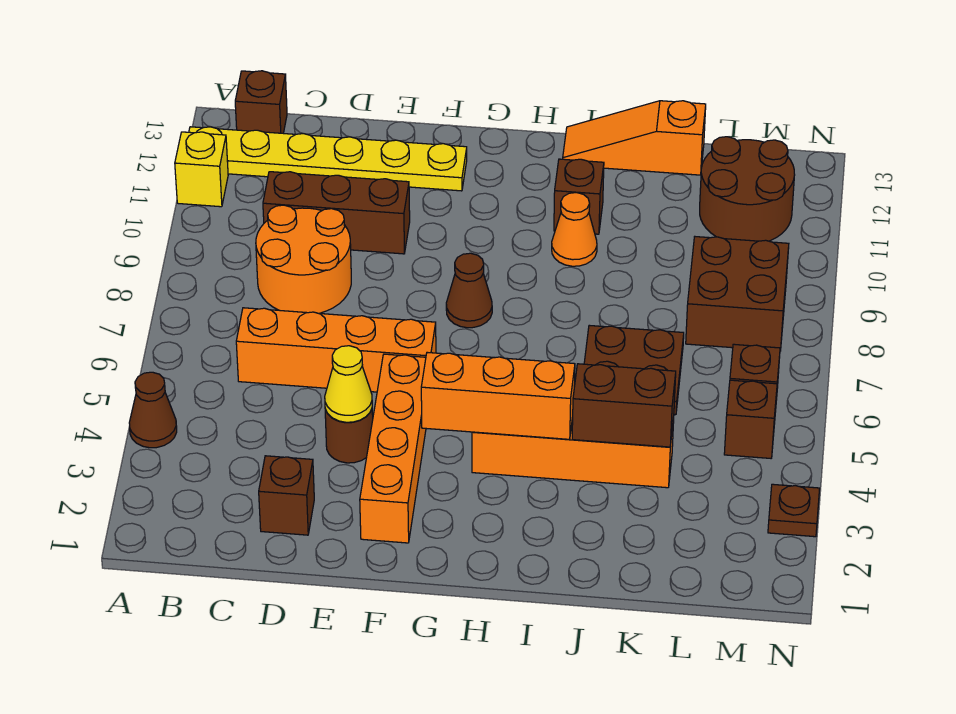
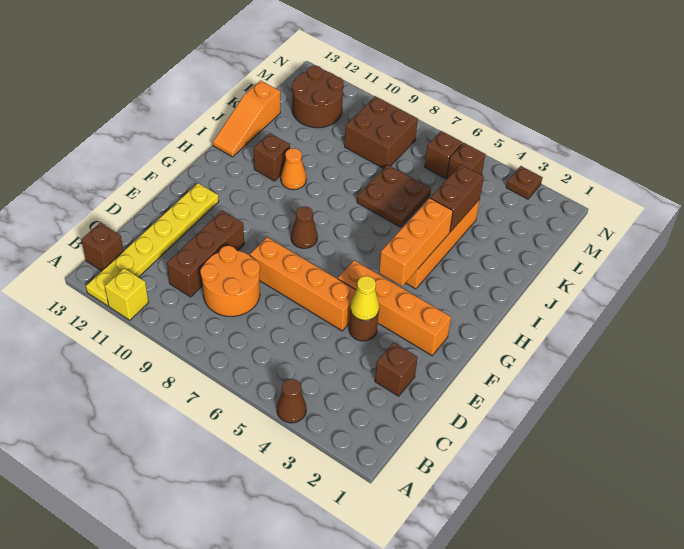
orange brick C6:F6 level 1 -> orange brick E5:E8 level 1

